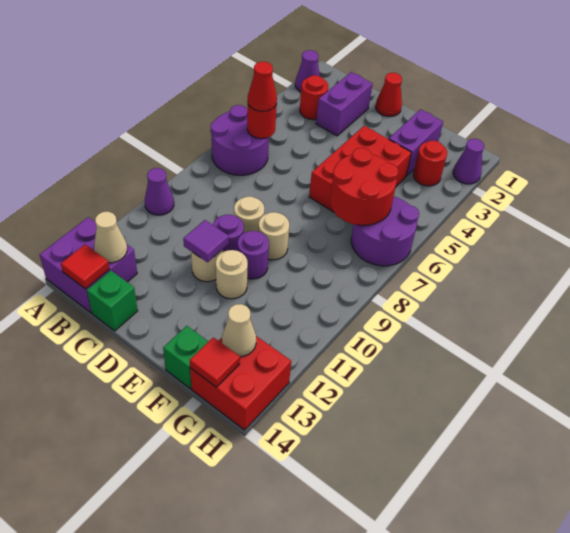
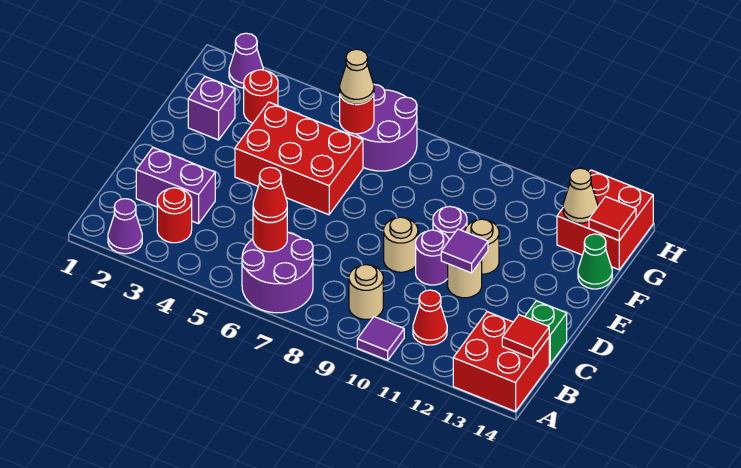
purple cone A10 level 1 -> purple tile A10 level 1
purple brick A13:B14 level 1 -> red brick A13:B14 level 1
tan cone B13 level 2 -> tan cone G6 level 3
red cone D1 level 1 -> red cone B11 level 1
tan round brick E9 level 1 -> tan round brick B9 level 1
purple brick F2:F3 level 1 -> purple brick F2 level 1
red round brick F6:G7 level 2 -> red round brick G6 level 2
green brick F14 level 1 -> green cone F14 level 1

